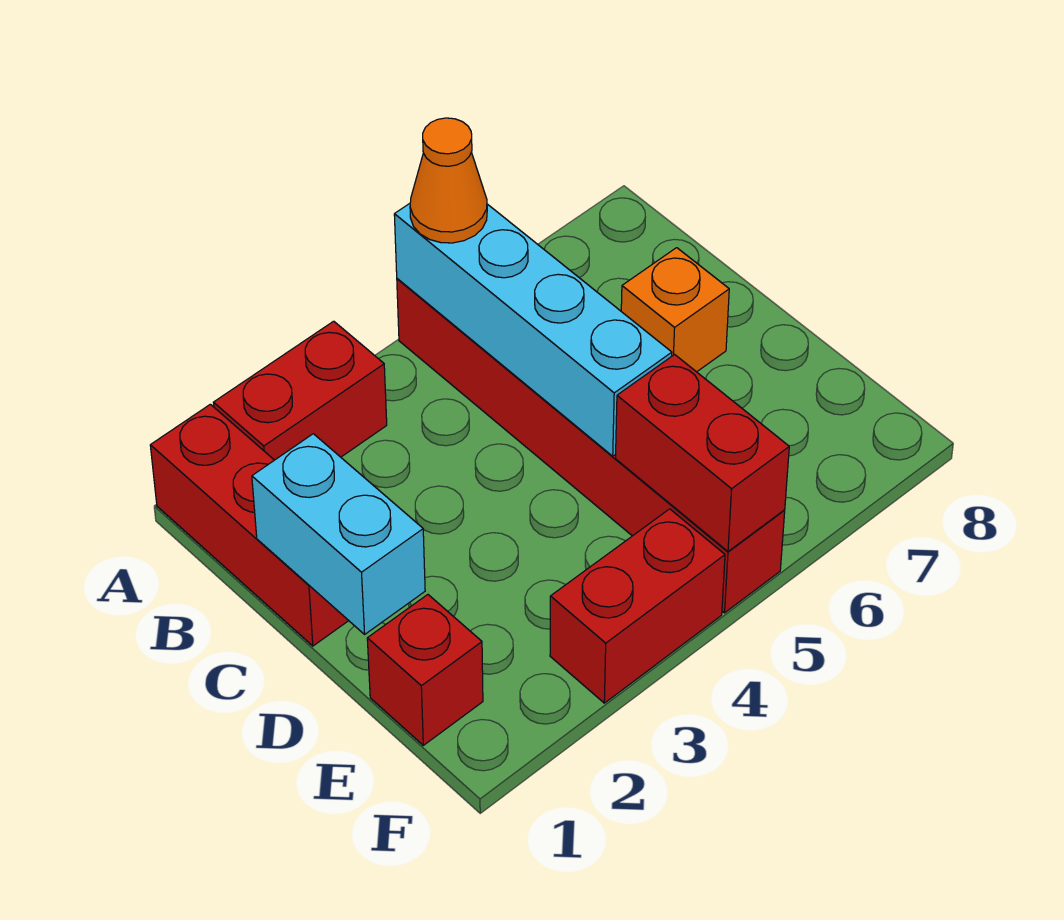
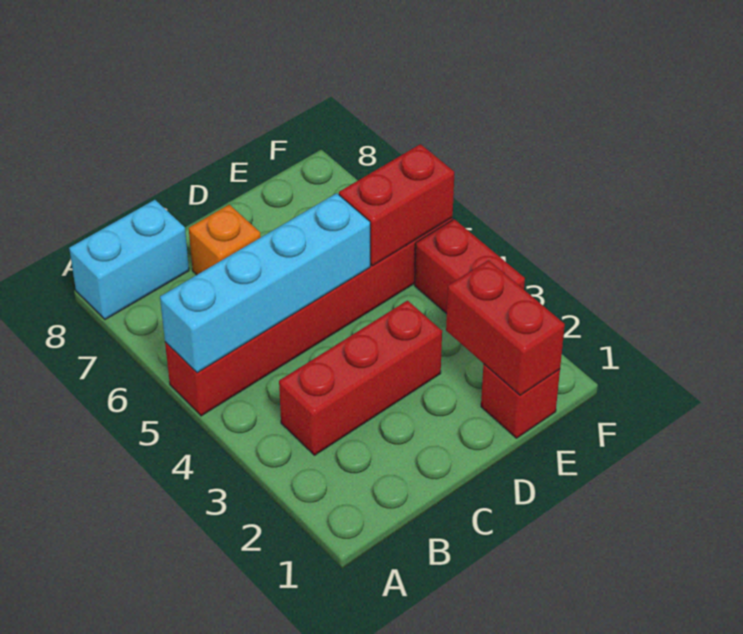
red brick A1:C1 level 1 -> red brick B3:D3 level 1
red brick A2:A3 level 1 -> red brick E1:E2 level 2
orange cone A5 level 3 -> none
cyan brick C1:D1 level 2 -> cyan brick A8:B8 level 1

